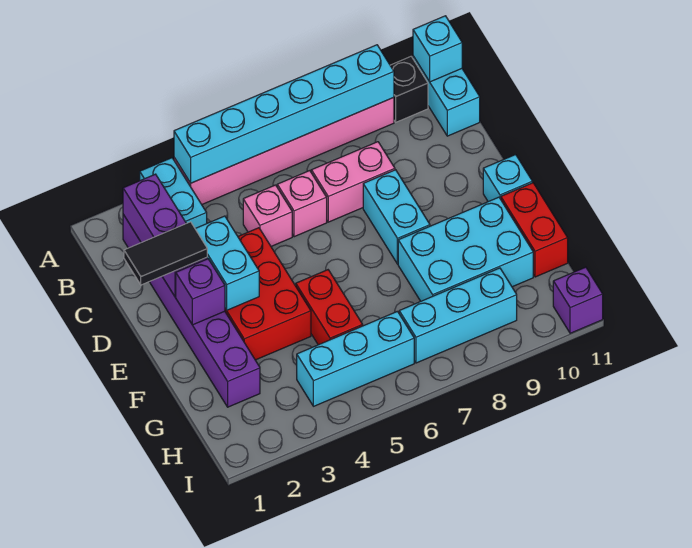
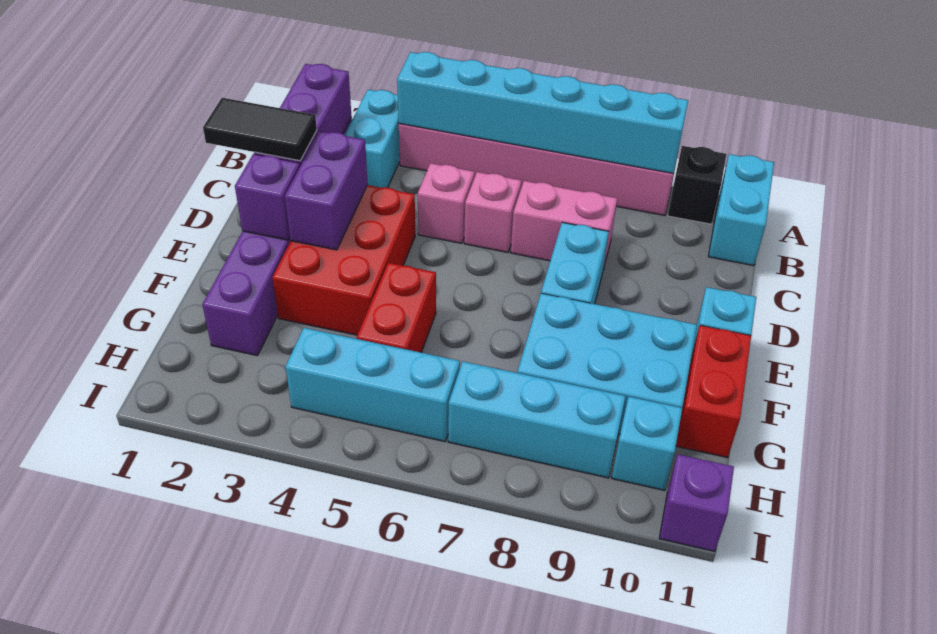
cyan brick A11 level 2 -> cyan brick H10 level 1
cyan brick D3:E3 level 2 -> purple brick D3:E3 level 2

